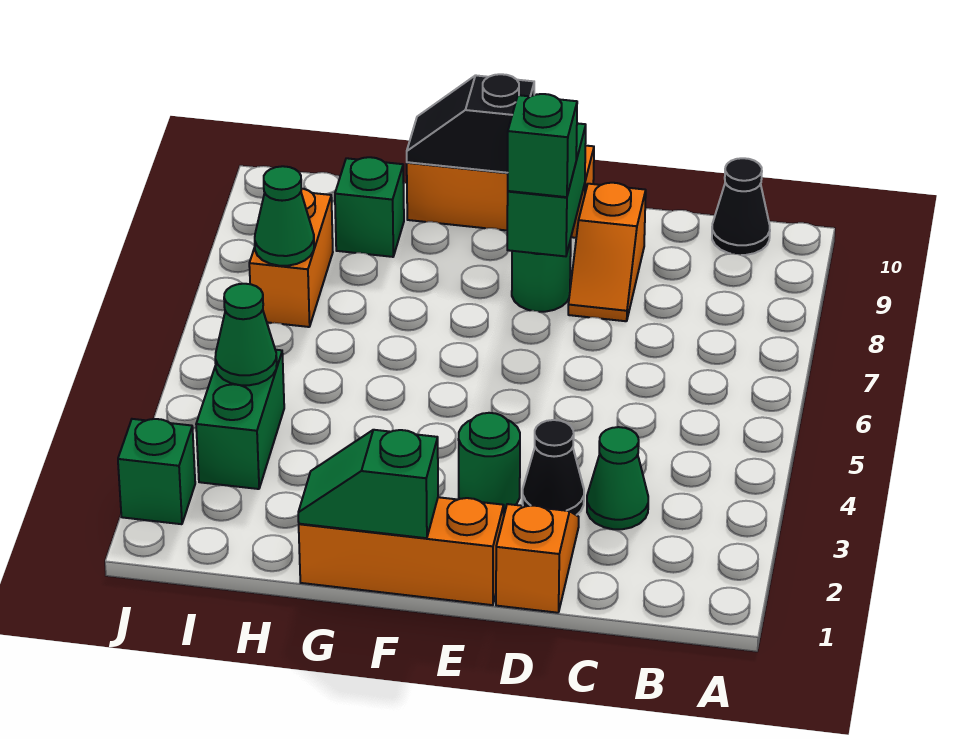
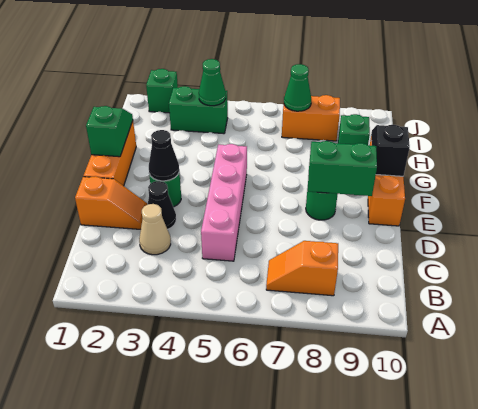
black cone B10 level 1 -> black cone E3 level 2
green cone C3 level 1 -> tan cone C3 level 1
none -> pink brick C5:F5 level 1
orange slope D8:D9 level 1 top 9 -> orange slope B7:B8 level 1 top 8
green brick E8 level 3 -> none

